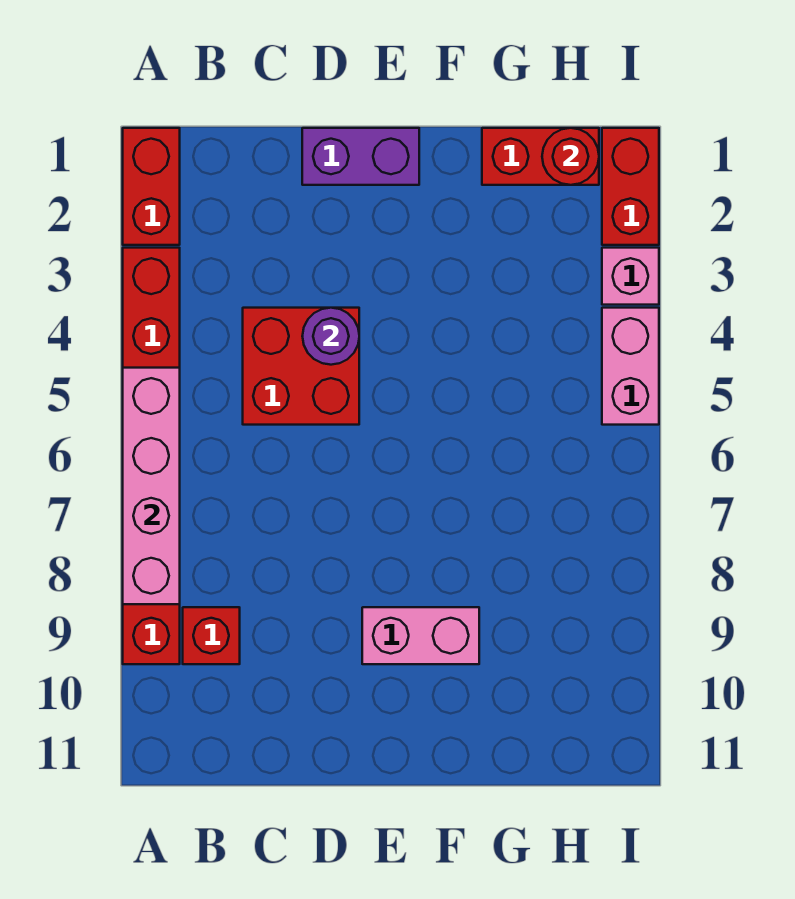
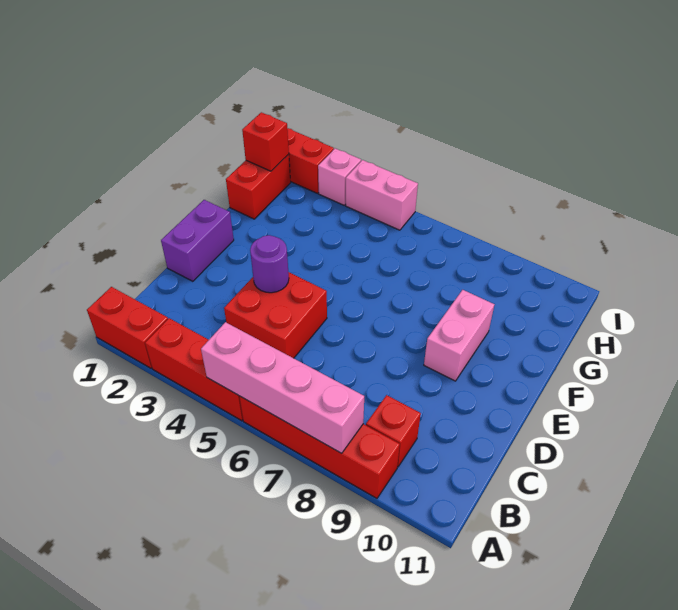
red round brick H1 level 2 -> red brick H1 level 2

